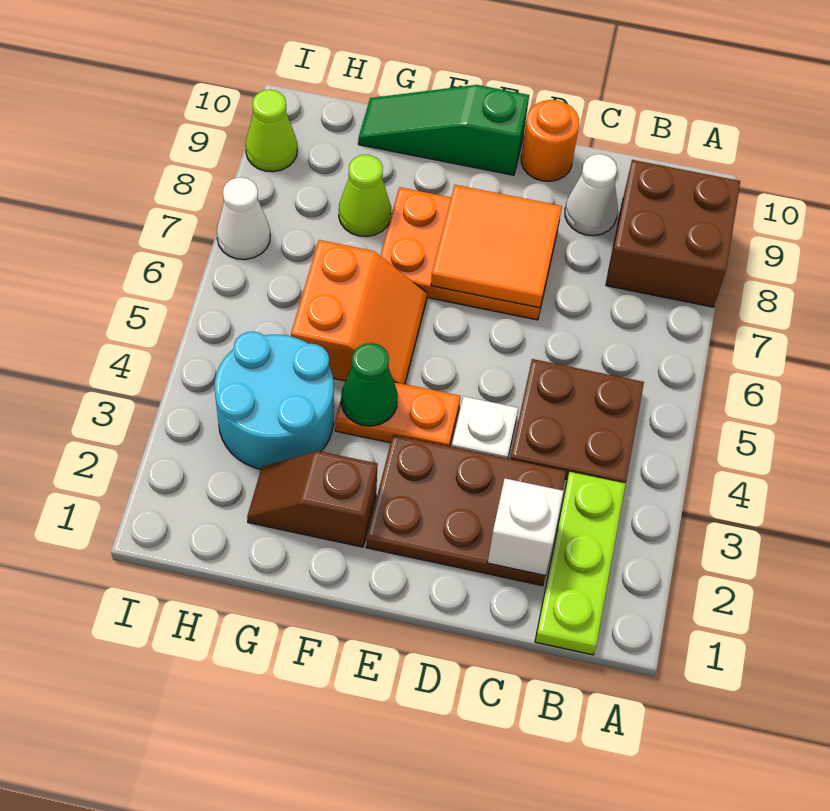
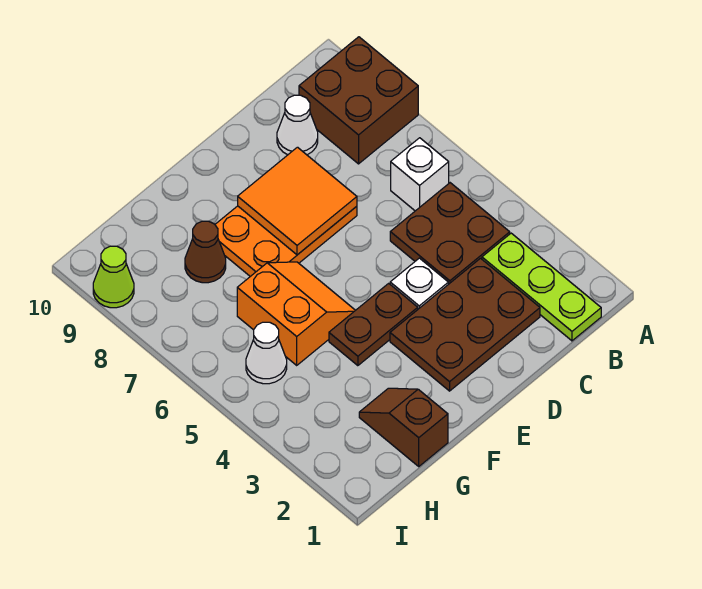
white brick C2 level 2 -> white brick B6 level 1
orange round brick D10 level 1 -> none
orange plate E4:F4 level 1 -> brown plate E4:F4 level 1
green slope E10:G10 level 1 top E -> none
brown slope F2:G2 level 1 top F -> brown slope G1:G2 level 1 top 1
green cone F4 level 2 -> none
cyan round brick G3:H4 level 1 -> none
lime cone G8 level 1 -> brown cone G8 level 1
white cone I7 level 1 -> white cone H5 level 1

